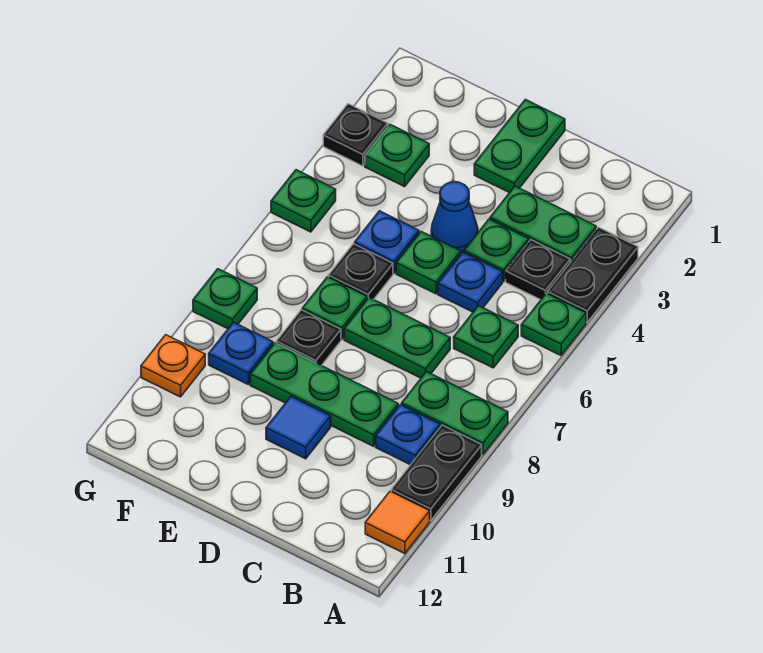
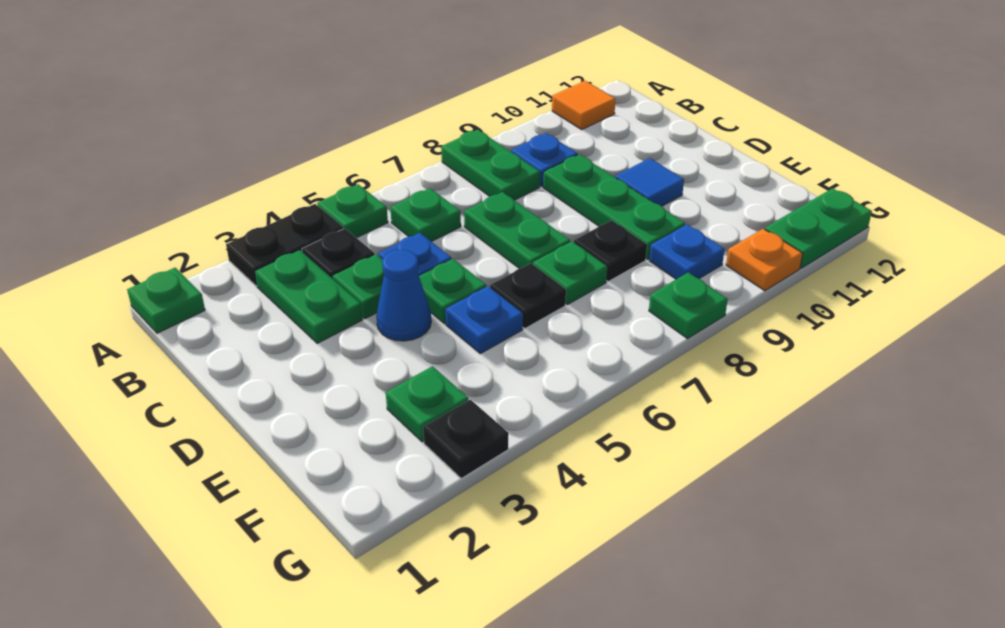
black plate A9:A10 level 1 -> none
green plate D1:D2 level 1 -> green plate G11:G12 level 1
green plate G5 level 1 -> green plate A1 level 1

